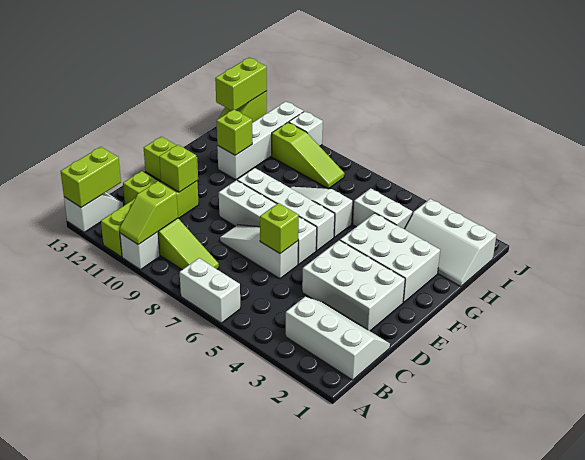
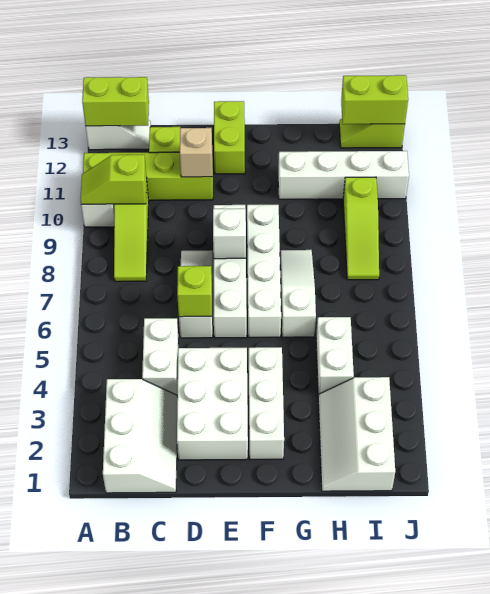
white brick A6:A7 level 1 -> white brick C4:C5 level 1
lime brick D11 level 2 -> tan brick D11 level 2
white brick F2:G4 level 1 -> white brick F2:F4 level 1
lime brick G11 level 2 -> none
white brick J10 level 1 -> white brick E8 level 2

